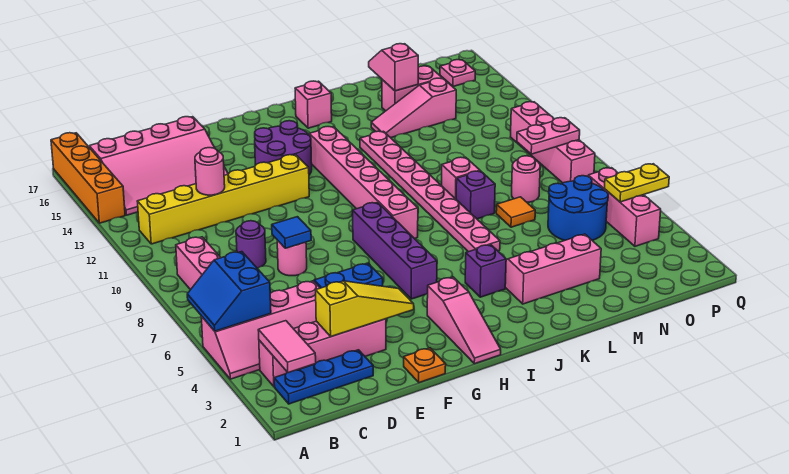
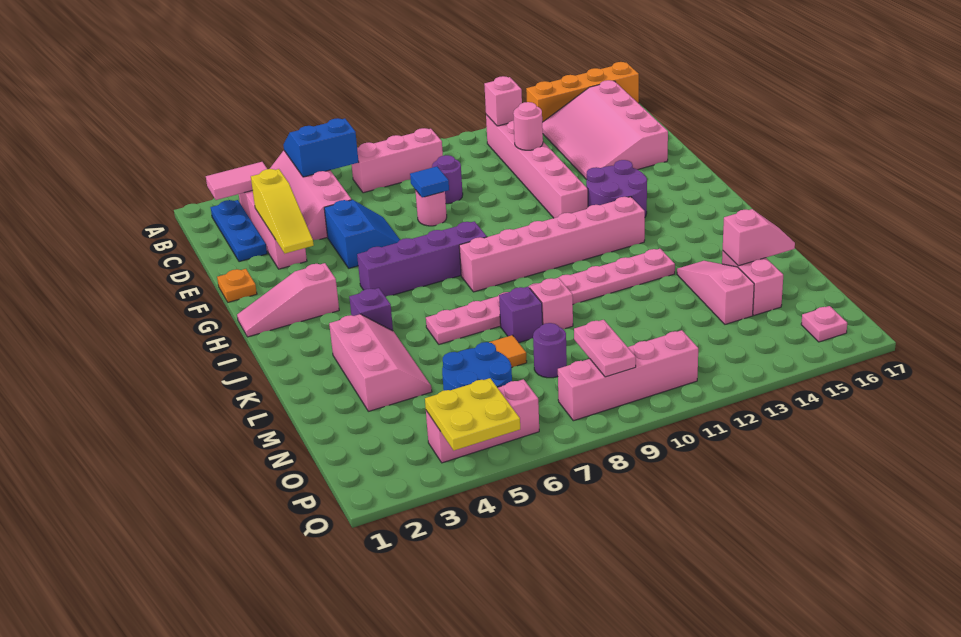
yellow brick B12:G12 level 1 -> pink brick B12:G12 level 1
pink brick J16 level 1 -> pink brick B12 level 2
pink round brick N8 level 1 -> purple round brick N8 level 1
yellow plate P5:Q5 level 2 -> yellow plate P4:Q5 level 2

